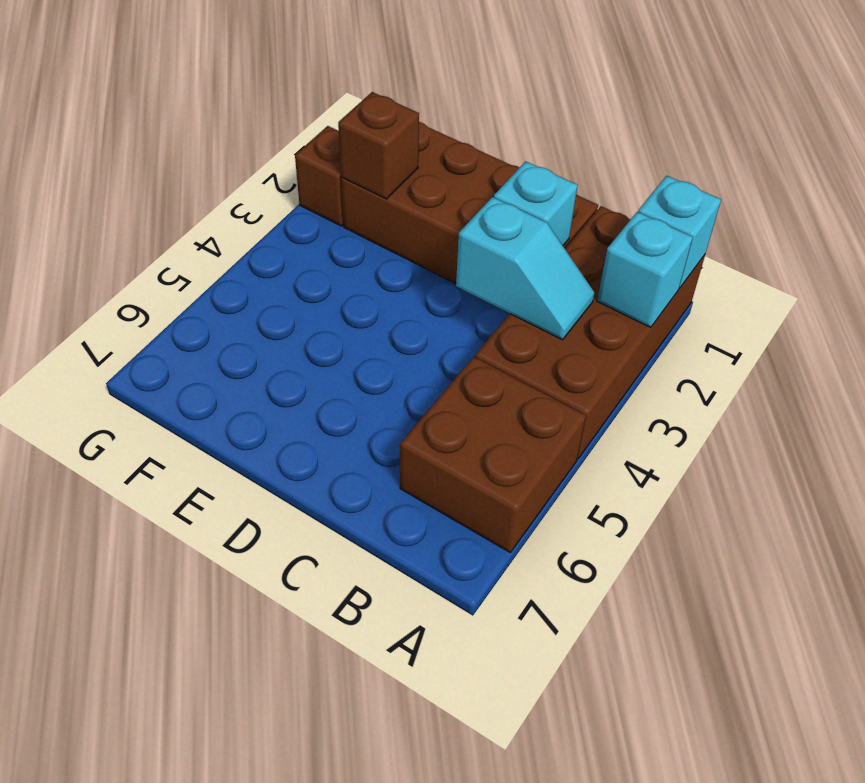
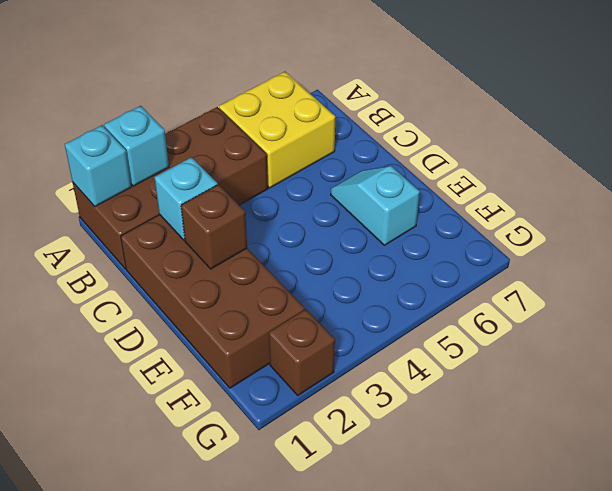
brown brick A5:B6 level 1 -> yellow brick A5:B6 level 1
cyan slope B3:C3 level 2 top C -> cyan slope D6:E6 level 1 top E
brown brick F2 level 2 -> brown brick D2 level 2

